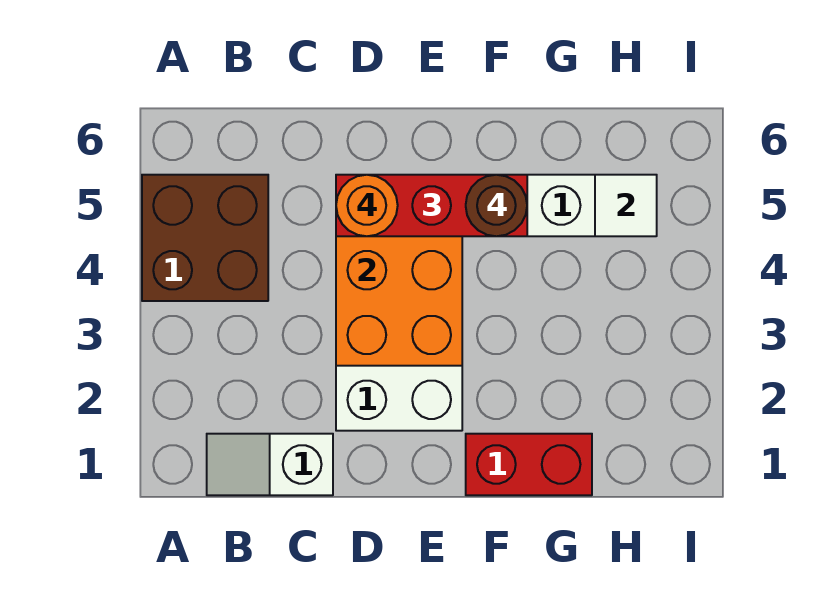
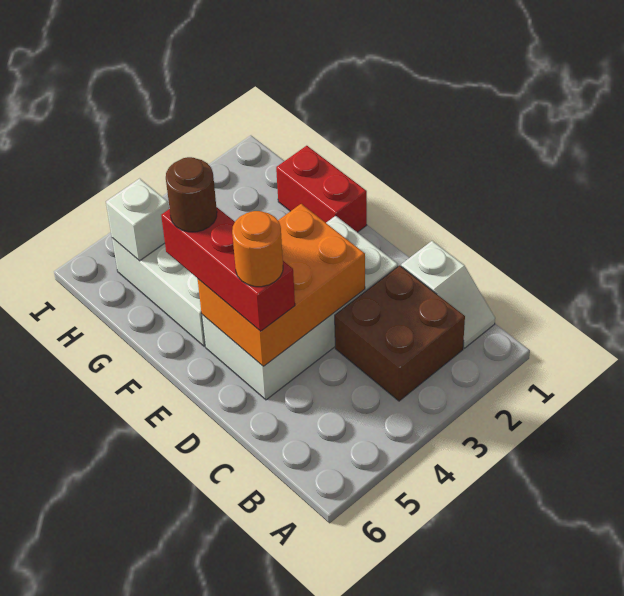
brown brick A4:B5 level 1 -> brown brick B2:C3 level 1
white tile H5 level 2 -> white brick H5 level 2

